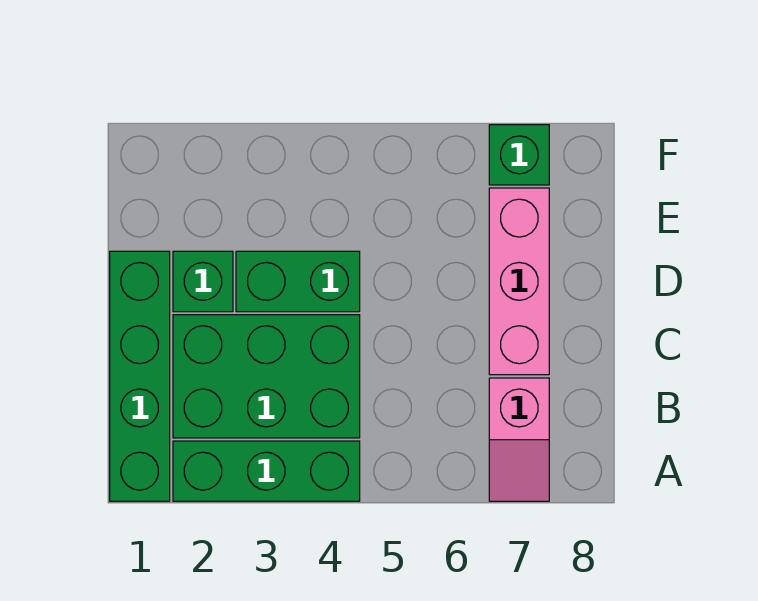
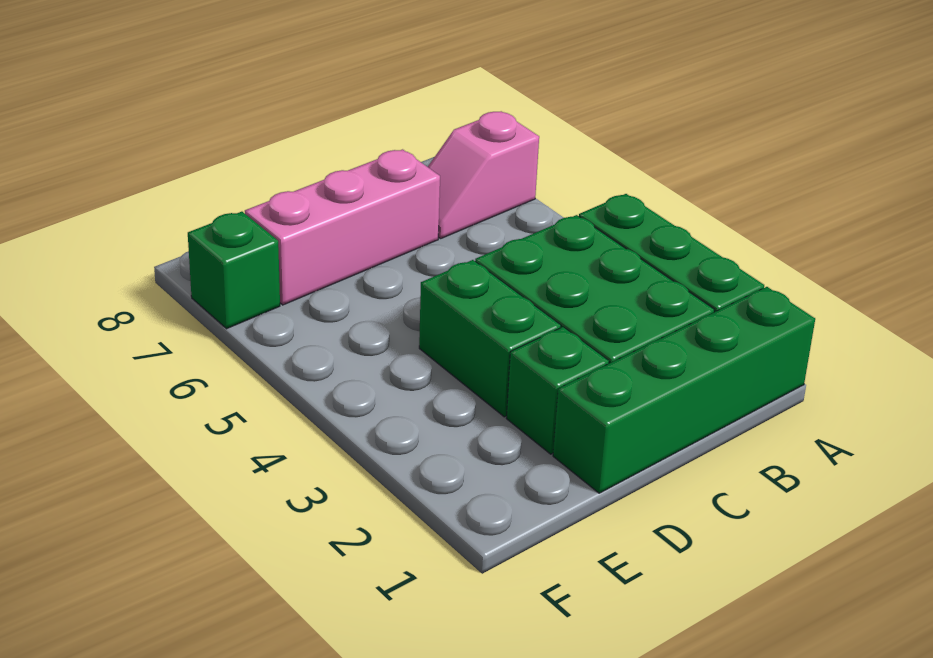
pink slope A7:B7 level 1 top B -> pink slope A7:B7 level 1 top A

